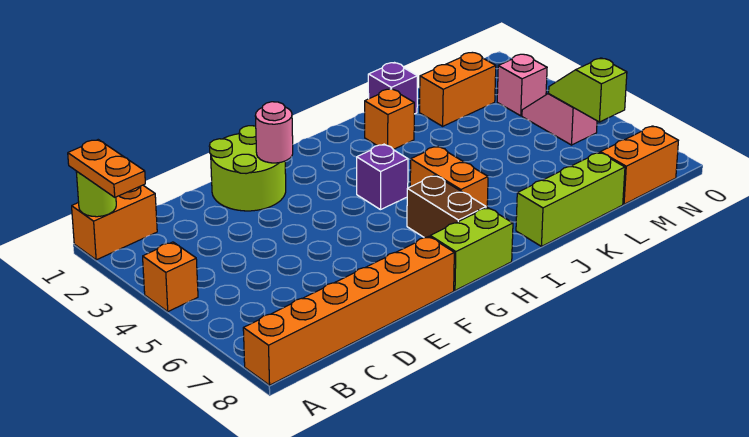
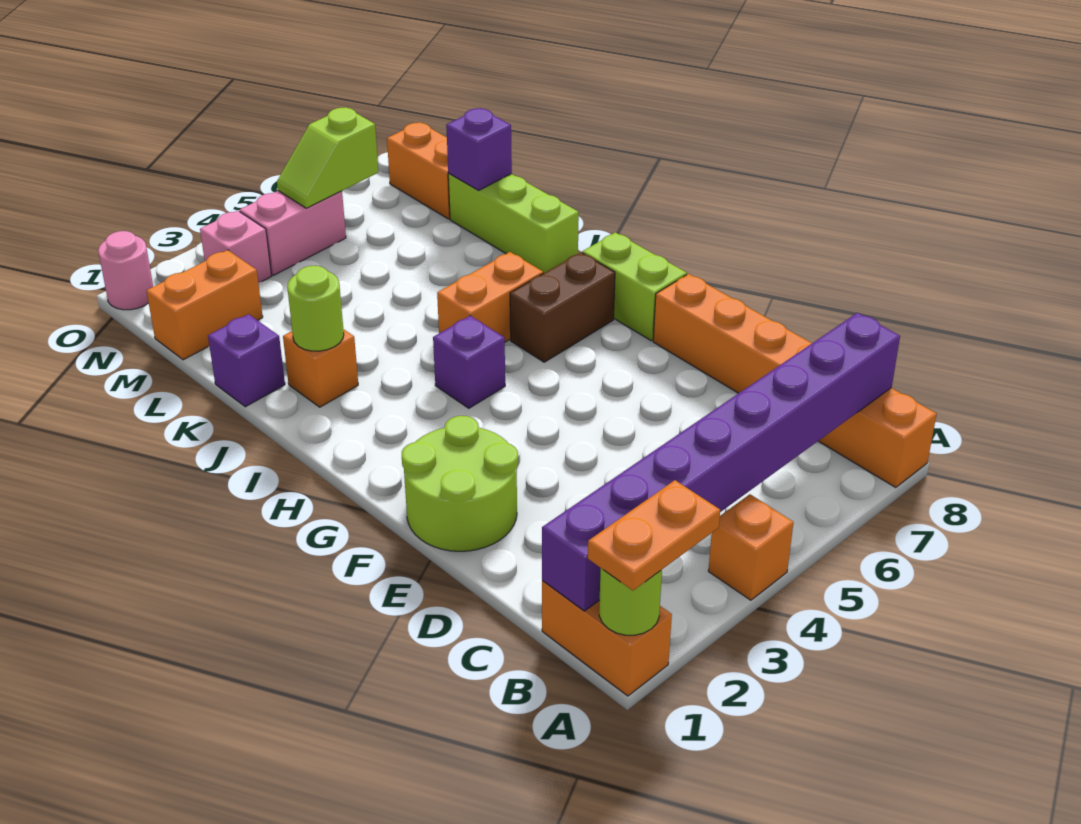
none -> purple brick B1:B8 level 2
pink round brick F2 level 2 -> pink round brick O1 level 1
none -> lime round brick J2 level 2
orange brick L2:M2 level 1 -> orange brick M1:M2 level 1
none -> purple brick L8 level 2
pink slope N4:N5 level 1 top 5 -> pink brick N4:N5 level 1

